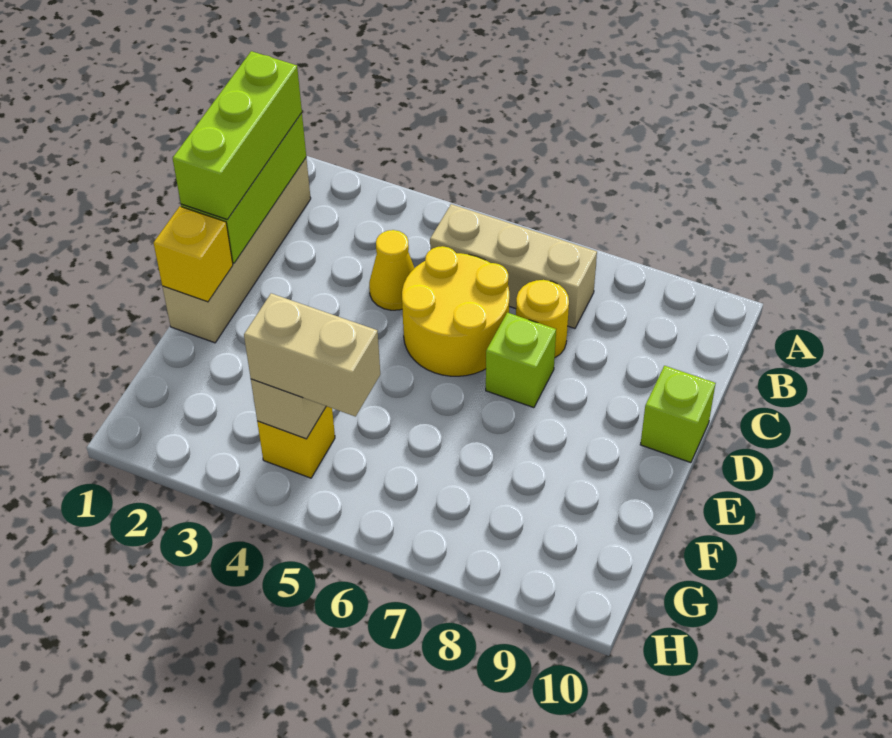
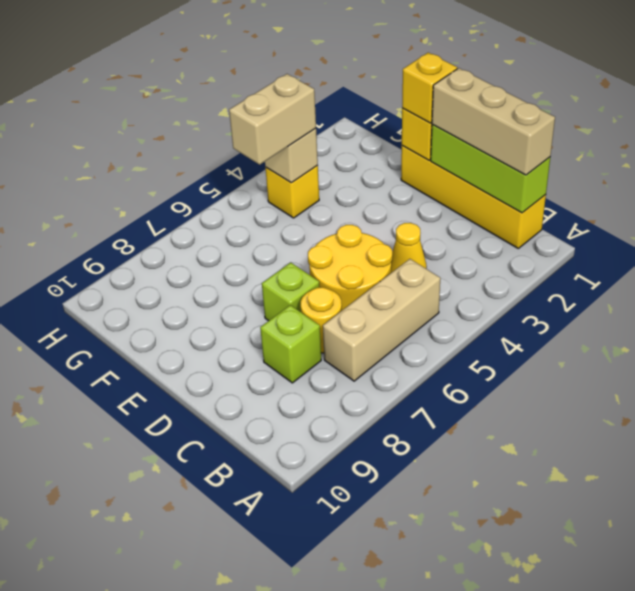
tan brick B1:E1 level 1 -> yellow brick B1:E1 level 1
lime brick B1:D1 level 3 -> tan brick B1:D1 level 3
lime brick D10 level 1 -> lime brick C8 level 1
none -> yellow brick E1 level 3

